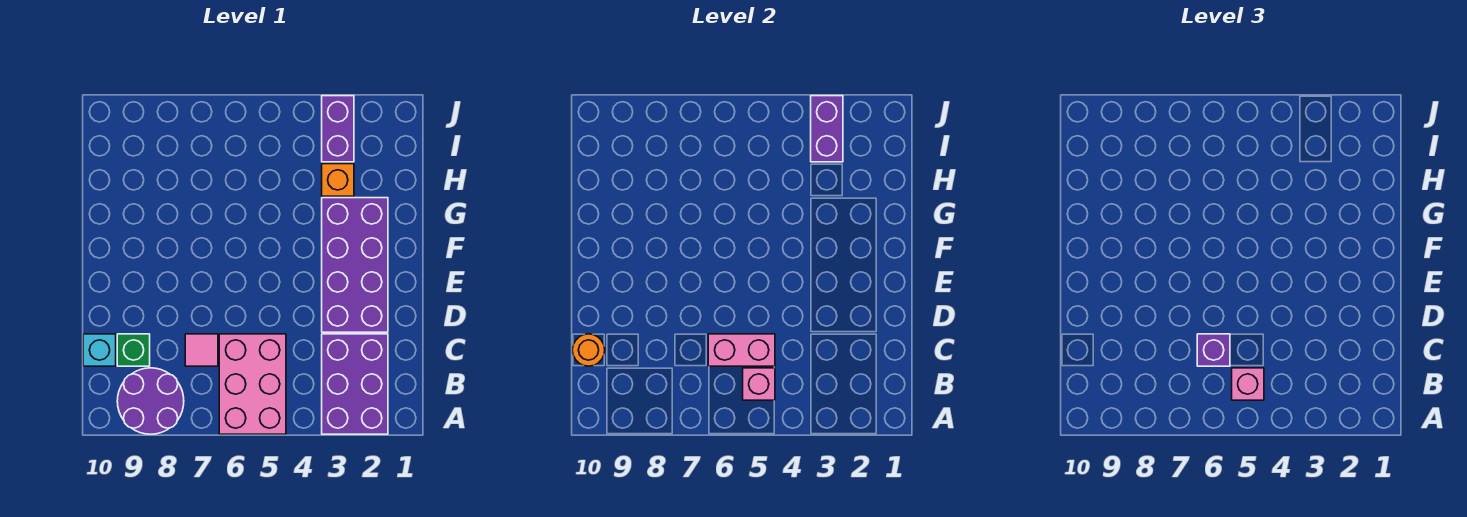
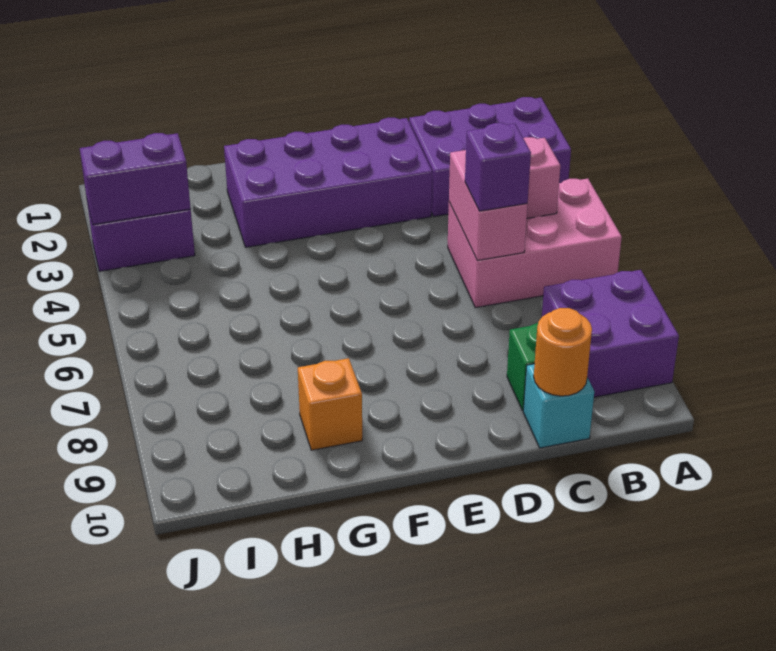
purple round brick A8:B9 level 1 -> purple brick A8:B9 level 1
pink brick B5 level 3 -> none
pink tile C7 level 1 -> none
orange brick H3 level 1 -> orange brick G9 level 1

